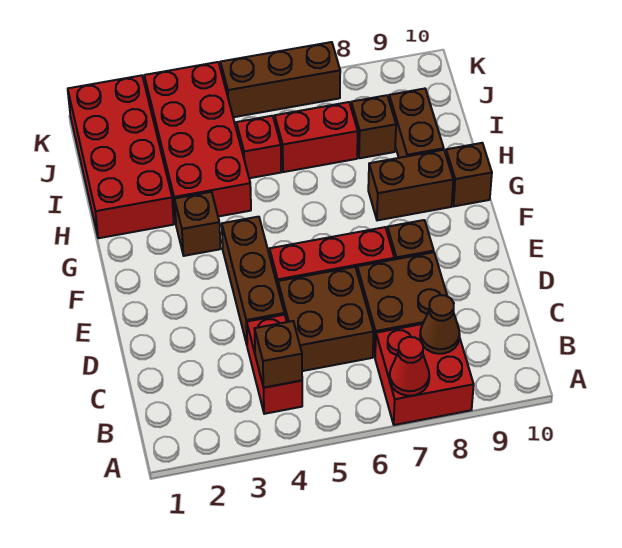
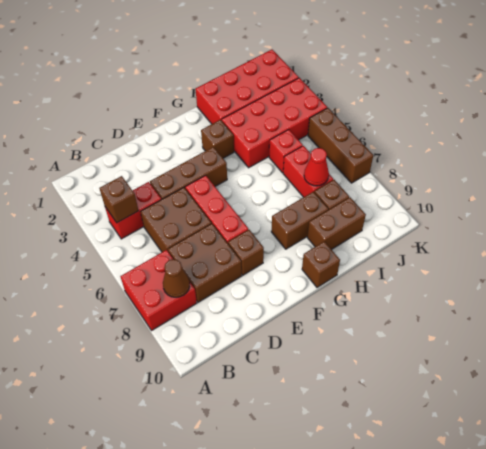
red cone A7 level 2 -> red cone I7 level 2
brown brick G8:G9 level 1 -> brown brick G8:H8 level 1

